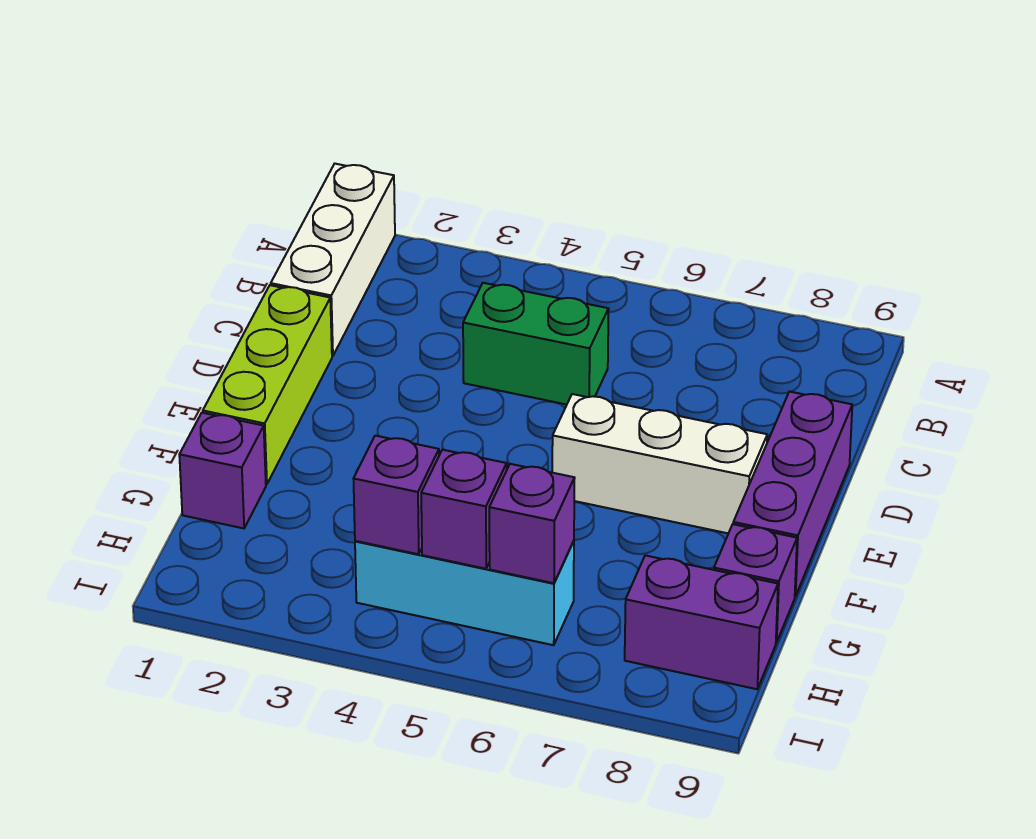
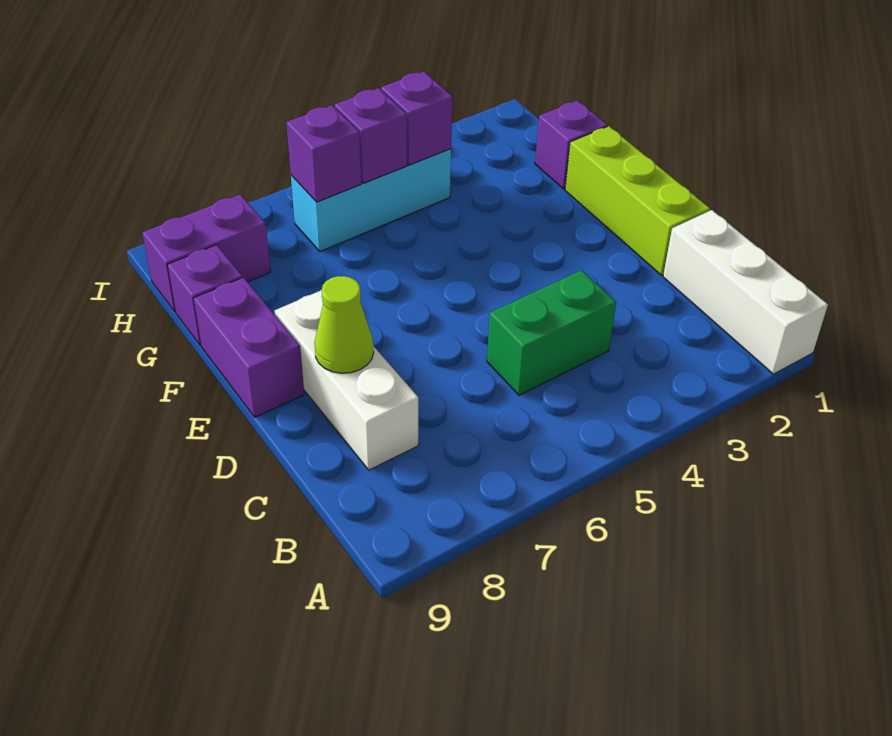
none -> lime cone D8 level 2
purple brick D9:F9 level 1 -> purple brick E9:F9 level 1
white brick E6:E8 level 1 -> white brick C8:E8 level 1

